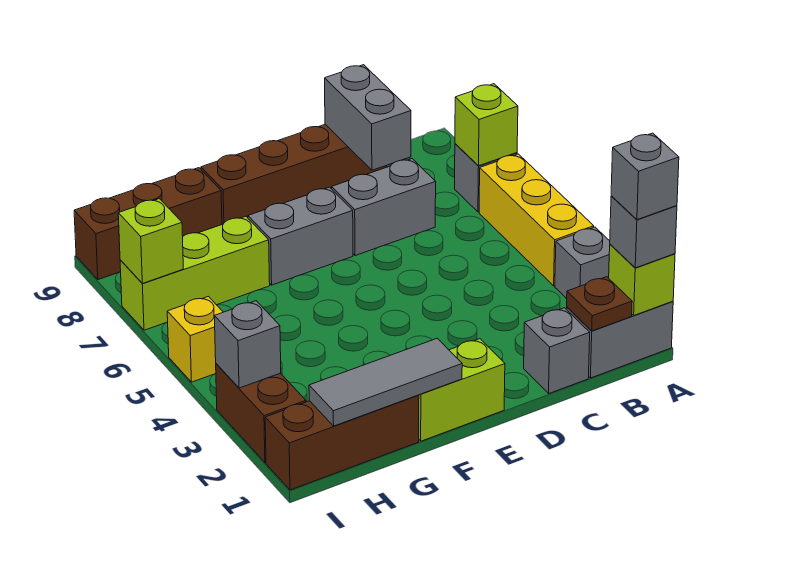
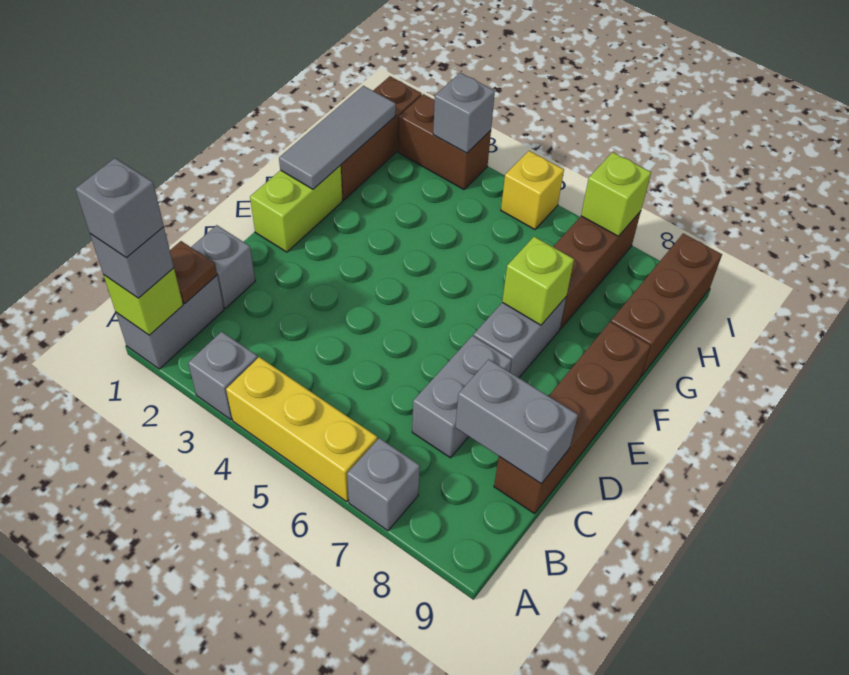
lime brick A7 level 2 -> lime brick F7 level 2
lime brick G7:I7 level 1 -> brown brick G7:I7 level 1

